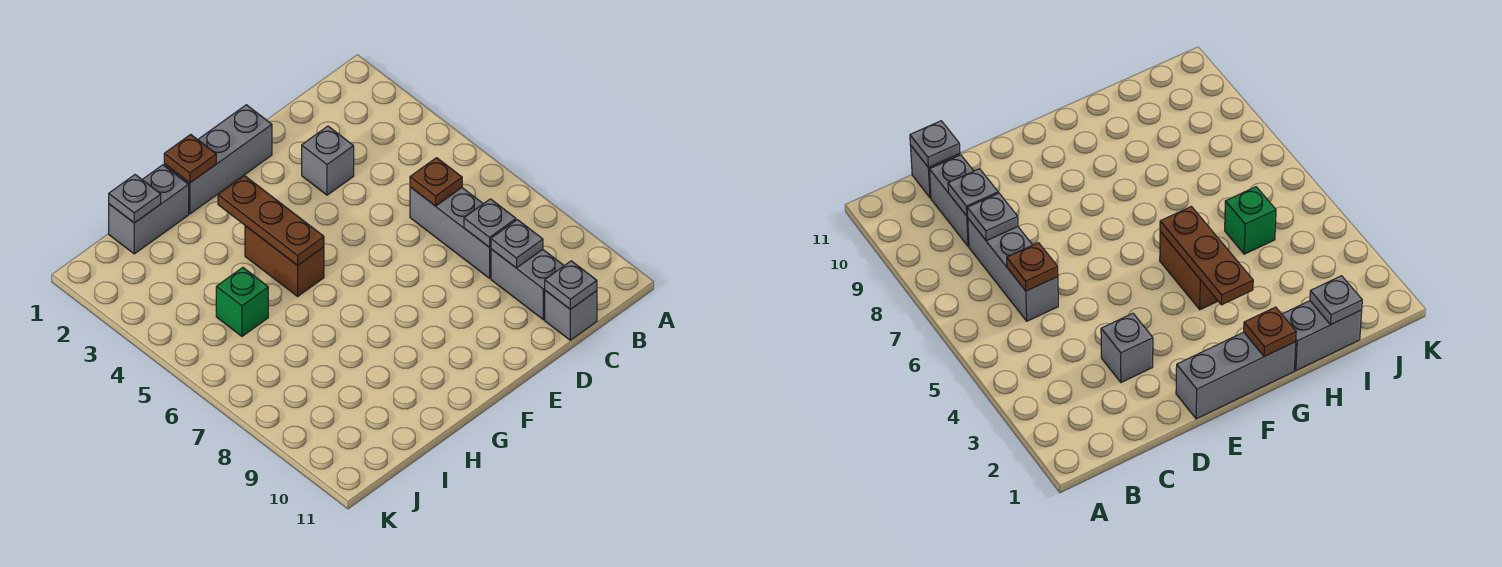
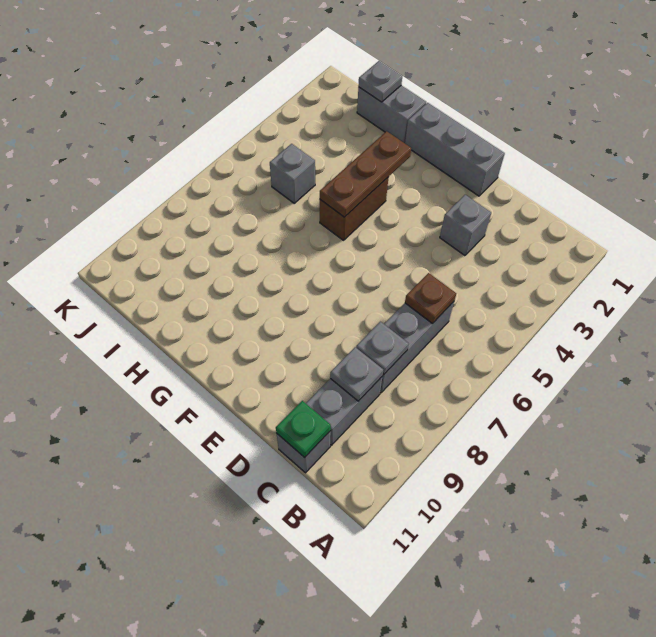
grey plate C11 level 2 -> green plate C11 level 2
brown plate G1 level 2 -> none
green brick I5 level 1 -> grey brick I5 level 1

